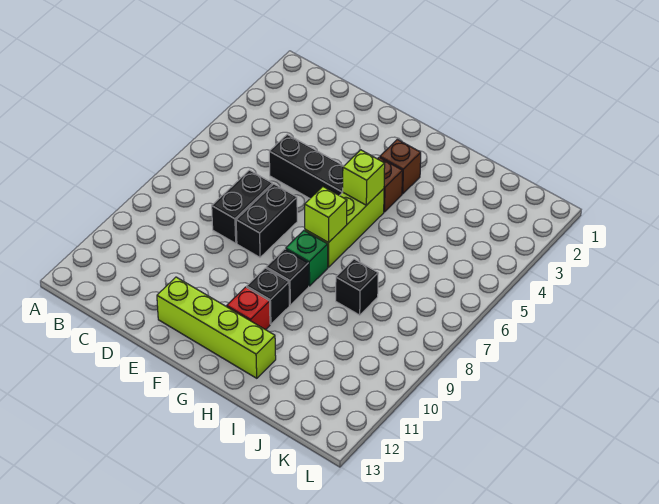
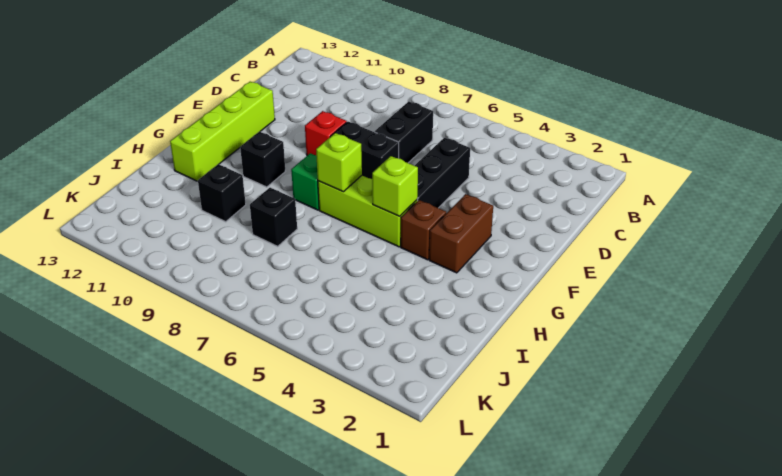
black brick D7:D8 level 1 -> black brick C7:D7 level 1
brown brick G3 level 1 -> brown brick F3:G3 level 1
black brick G9 level 1 -> black brick I10 level 1
red brick G11 level 1 -> red brick E9 level 1

